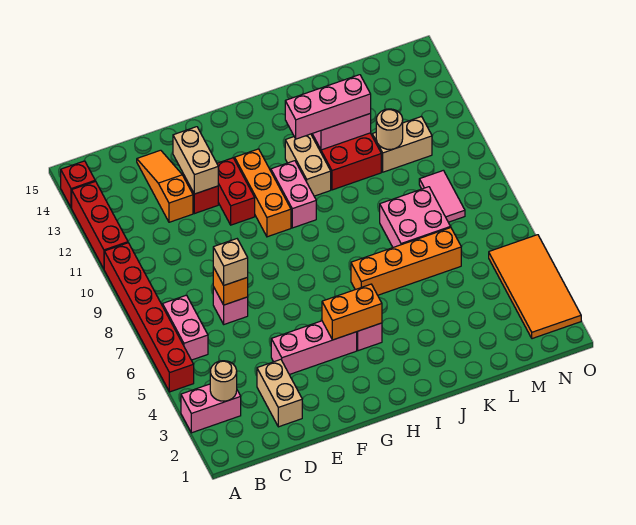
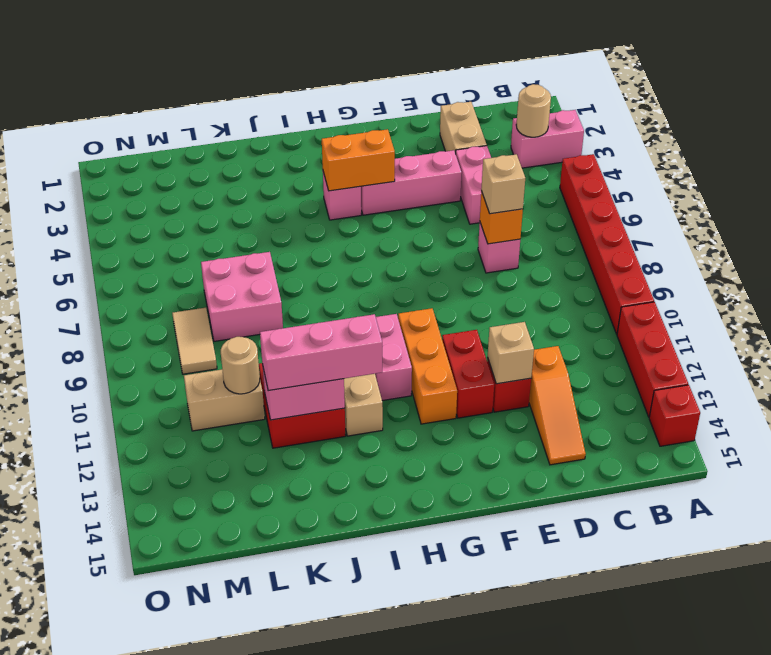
pink brick B6:B7 level 1 -> pink brick D4:D5 level 1
tan brick E12:E13 level 2 -> tan brick E12 level 2
orange brick I6:L6 level 1 -> none
pink tile M8:M9 level 1 -> tan tile M8:M9 level 1
orange tile N2:O5 level 1 -> none

